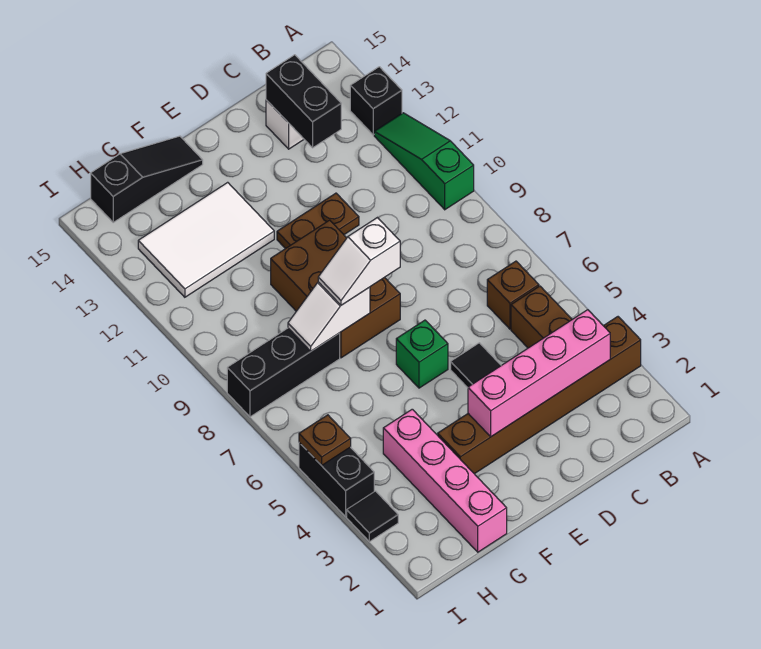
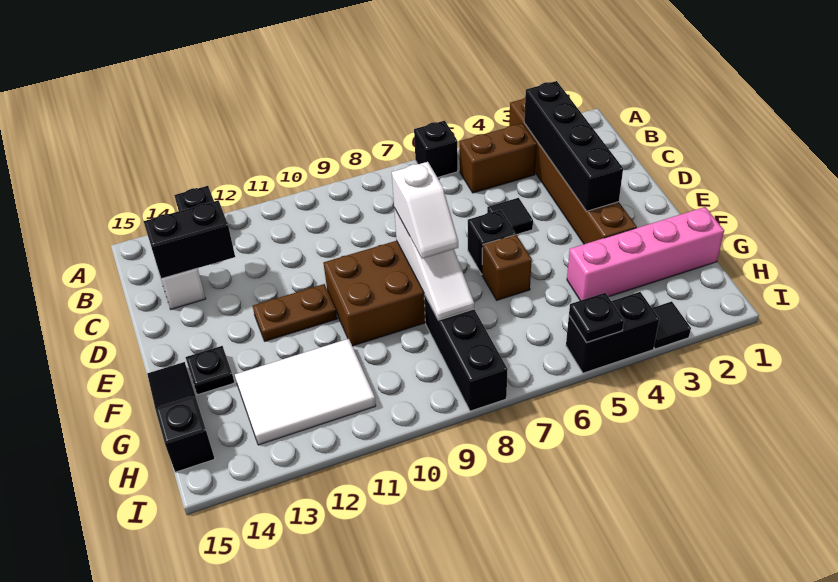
none -> black brick A6 level 1
green slope A10:A12 level 1 top 10 -> none
pink brick B3:E3 level 2 -> black brick B3:E3 level 2
brown brick B6 level 1 -> brown brick F6 level 1
brown plate D11:E11 level 1 -> brown plate E11:E12 level 1
green brick E6 level 1 -> black brick E6 level 1
white slope F8:G8 level 2 top F -> white slope E8:G8 level 2 top E
white tile F12:H13 level 1 -> white tile G11:H13 level 1
none -> black plate F14 level 1
brown plate I5 level 2 -> black plate I5 level 2

